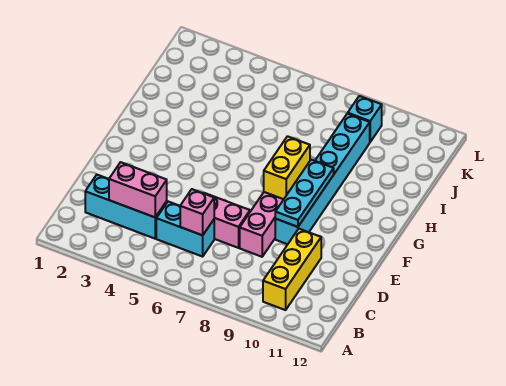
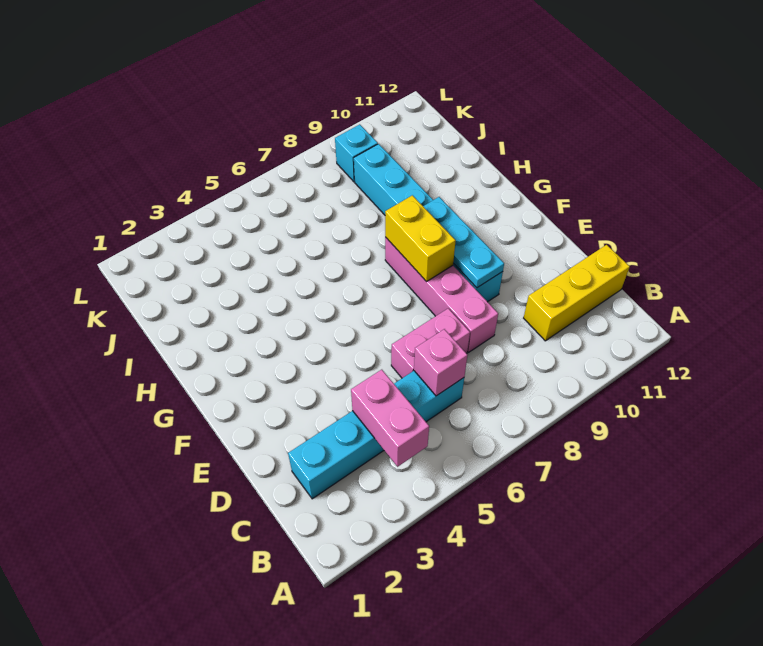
yellow brick B10:D10 level 1 -> yellow brick C10:C12 level 1
pink brick C3:C4 level 2 -> pink brick B4:C4 level 2

